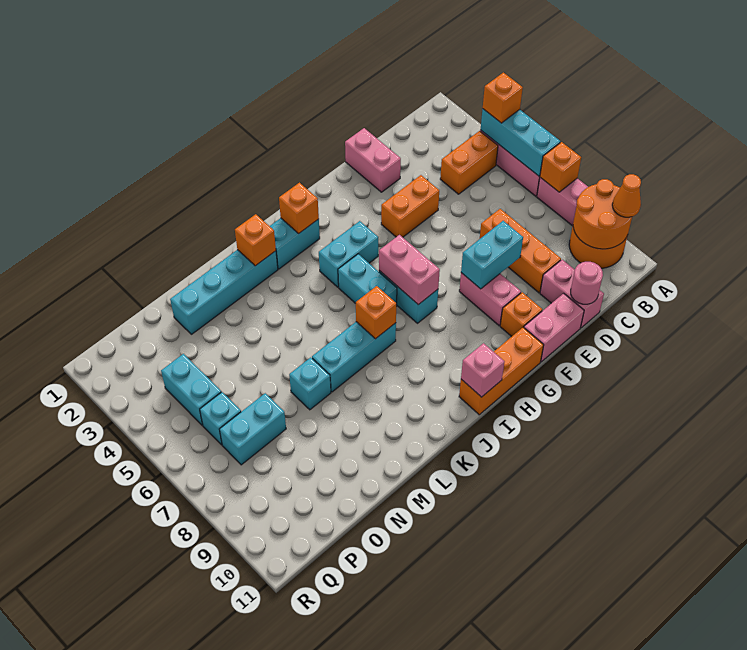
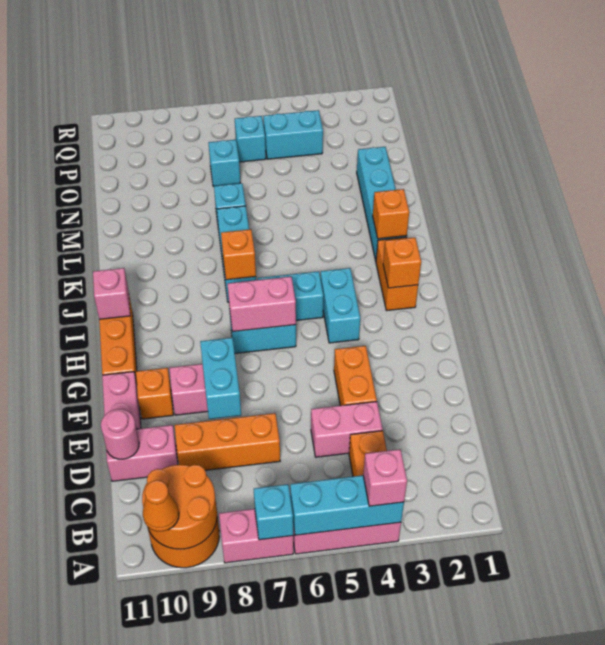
orange brick A4 level 3 -> pink brick A4 level 3
orange brick A7 level 2 -> cyan brick A7 level 2
pink brick E1:E2 level 1 -> pink brick D4:D5 level 1
cyan brick I2:J2 level 1 -> orange brick I2:J2 level 1
cyan brick O7:P7 level 1 -> cyan brick O7 level 1

